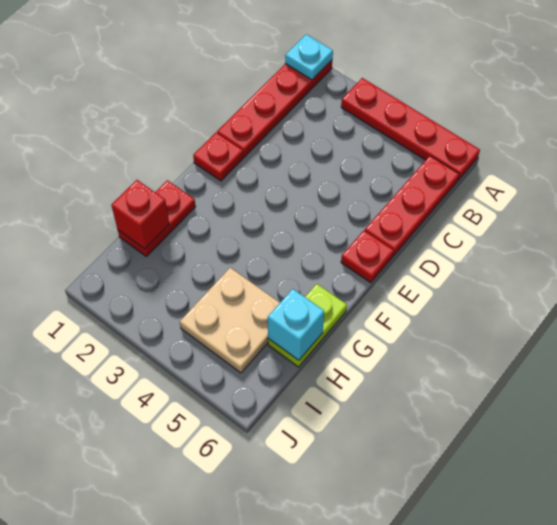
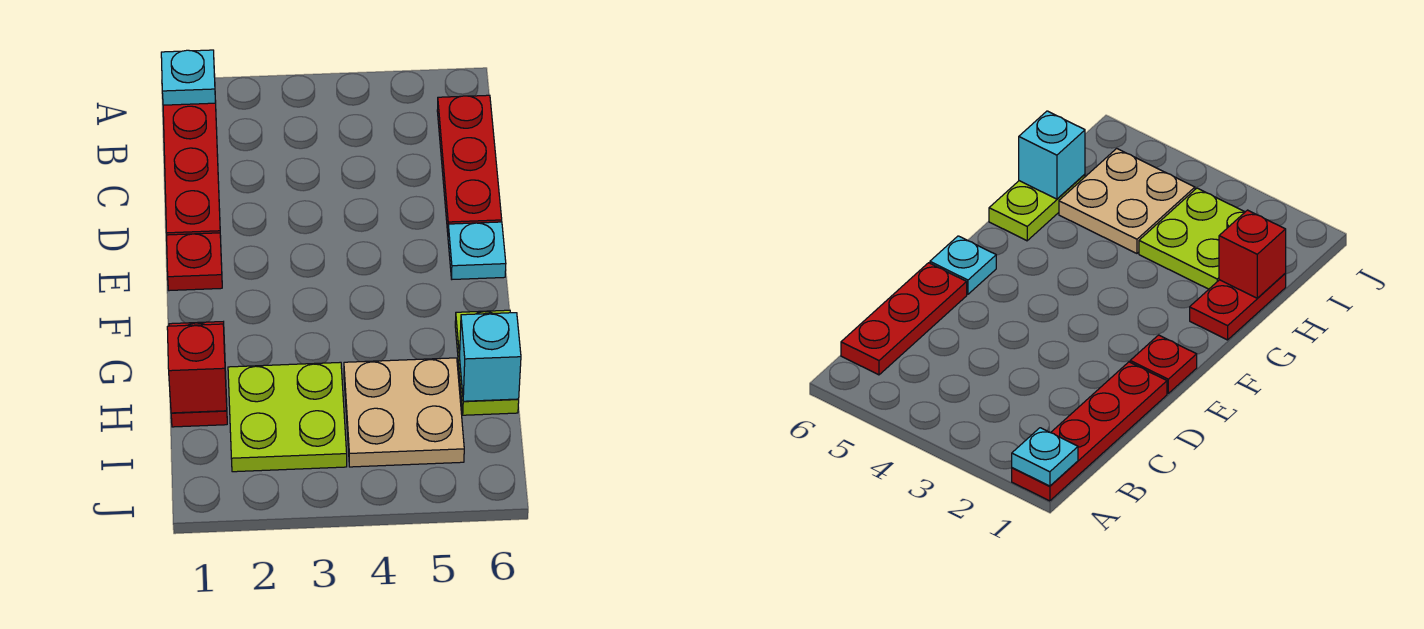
red plate A3:A6 level 1 -> none
red plate E6 level 1 -> cyan plate E6 level 1
none -> lime plate H2:I3 level 1

